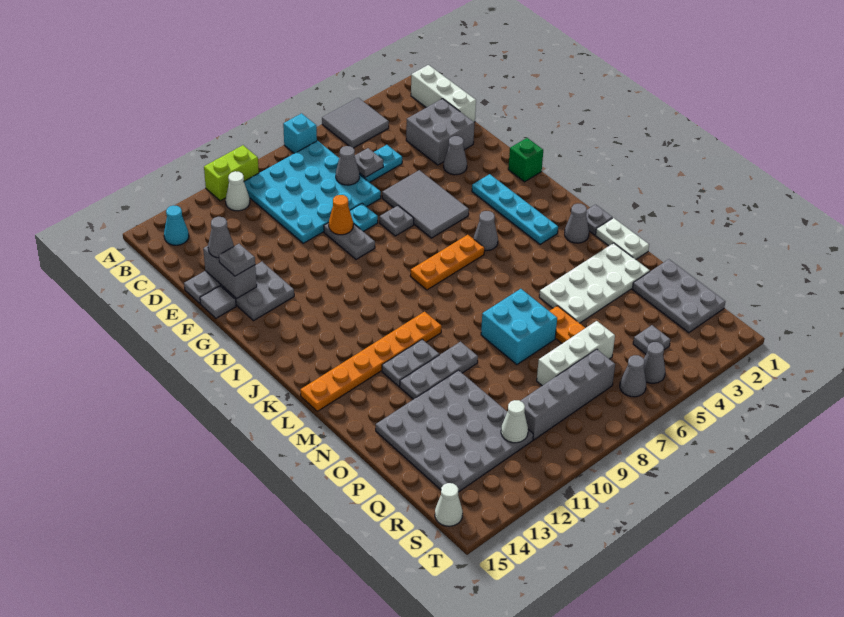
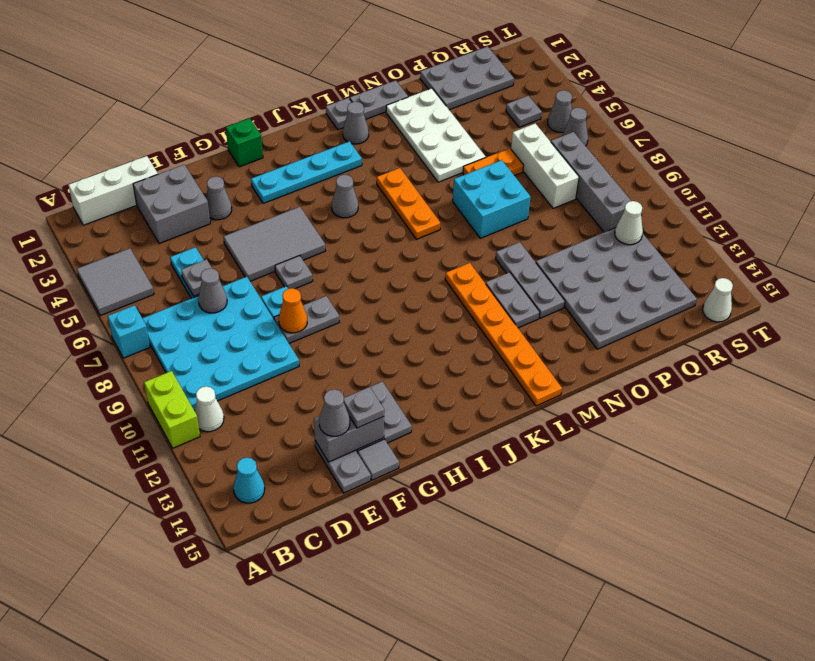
orange plate J6:J8 level 1 -> orange plate L5:L7 level 1
white plate M1:N1 level 1 -> grey plate M1:N1 level 1

